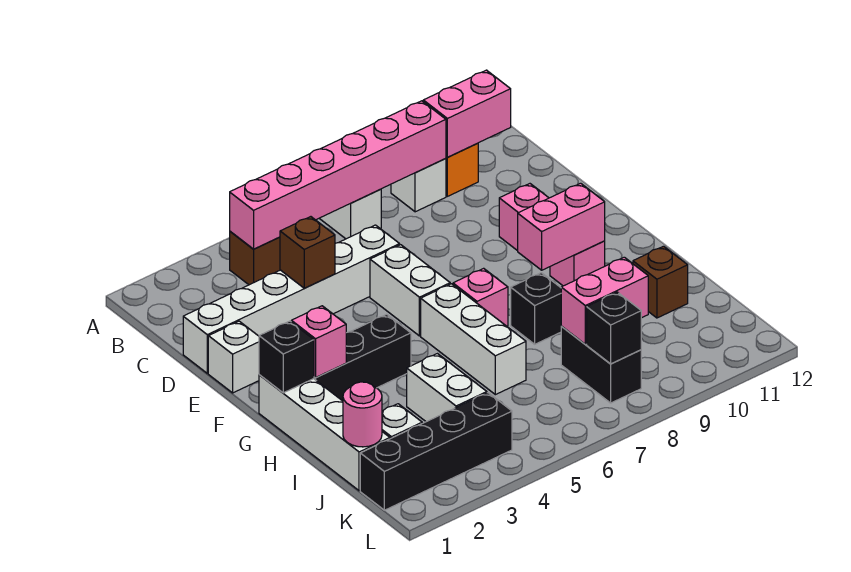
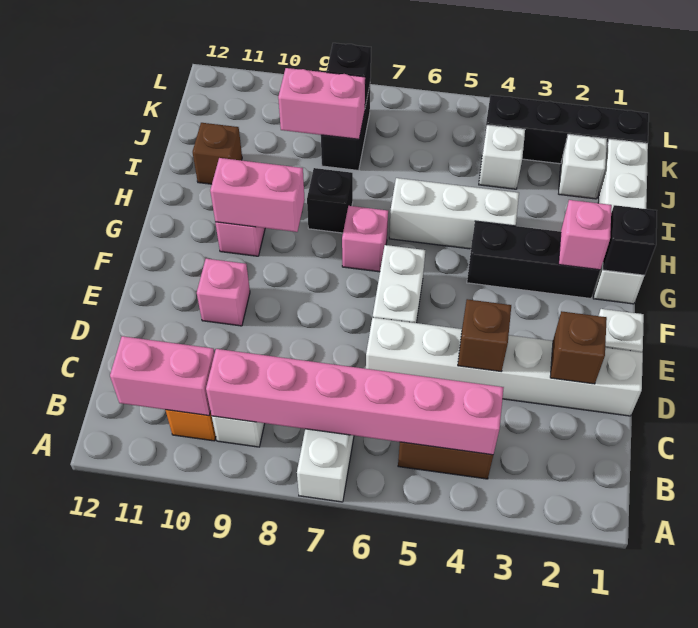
none -> brown brick D2 level 2
white brick G6:I6 level 1 -> white brick H4:H6 level 1
white brick I4:J4 level 1 -> white brick J4 level 1
pink round brick J1 level 2 -> none

